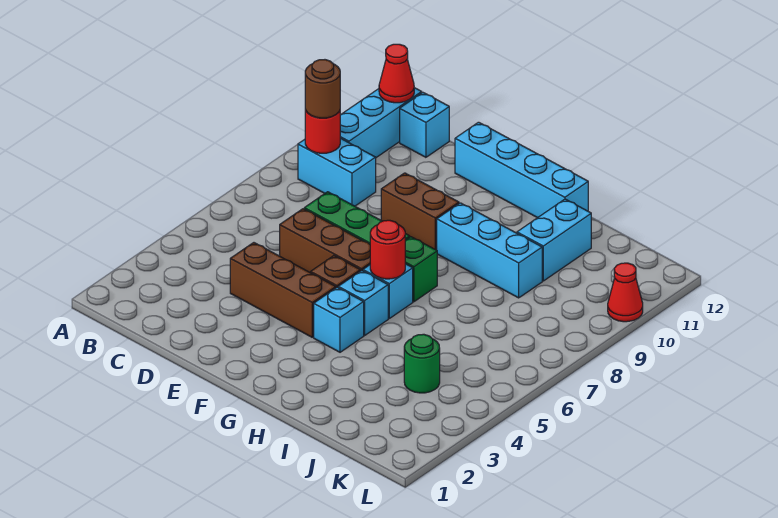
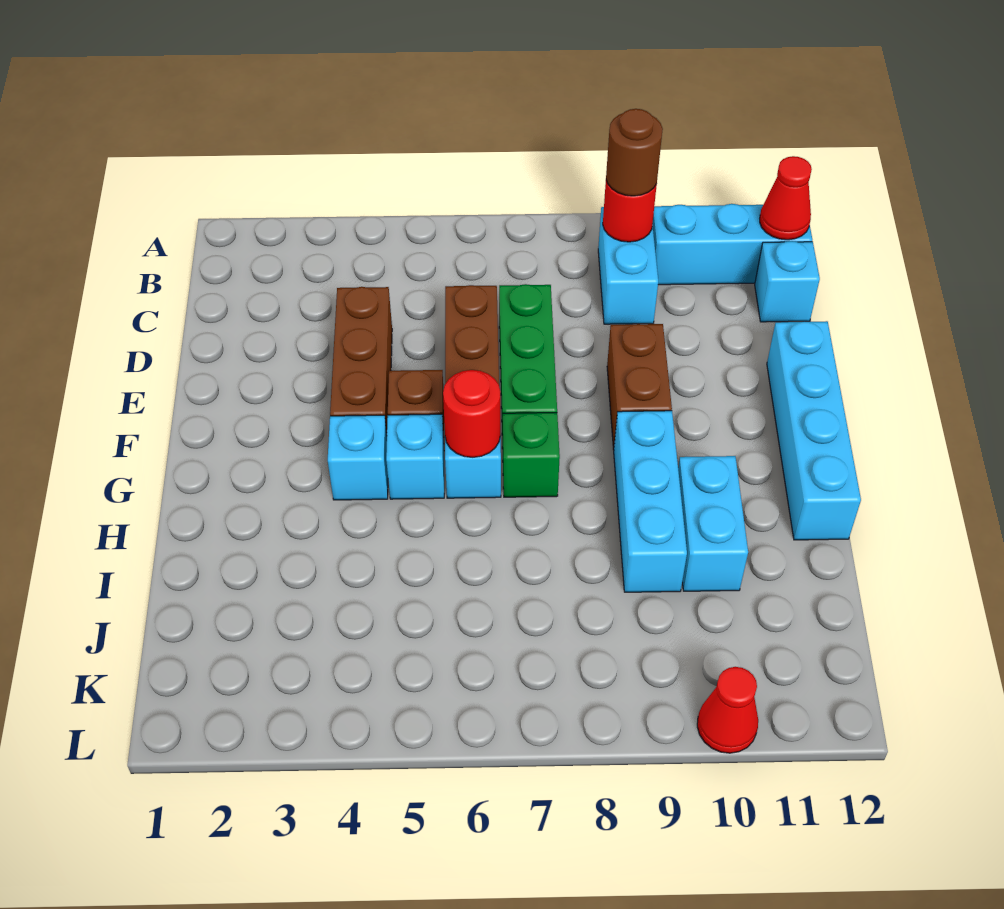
cyan brick I10:I11 level 1 -> cyan brick H10:I10 level 1
green round brick J4 level 1 -> none

